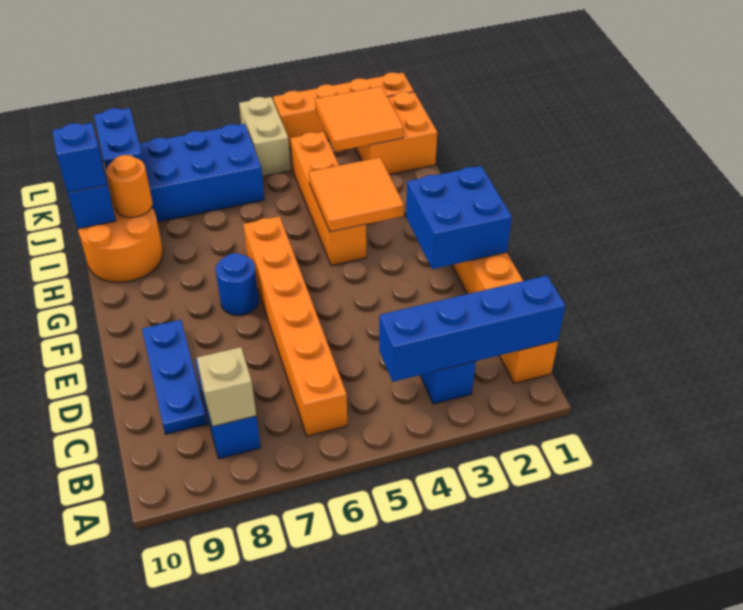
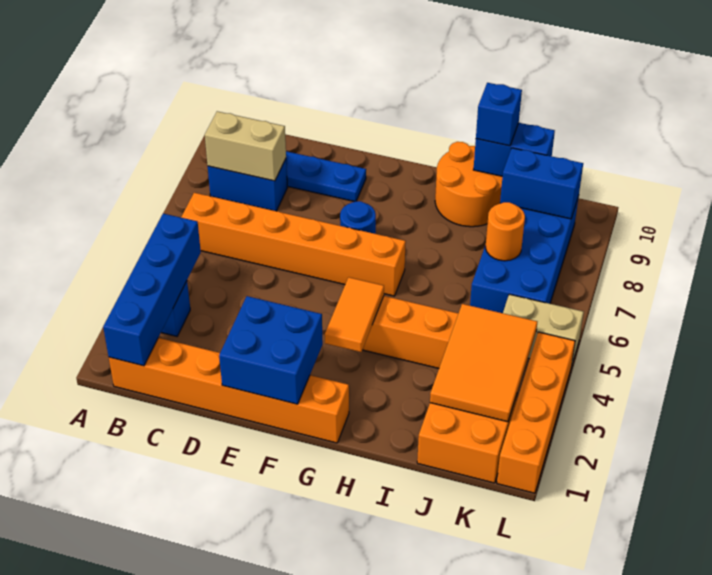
tan brick B8 level 2 -> tan brick B8:C8 level 2
orange tile G3:H4 level 2 -> orange tile G3:G4 level 2
orange round brick I9 level 2 -> orange round brick J7 level 2
orange tile J2:K3 level 2 -> orange tile J2:K4 level 2

